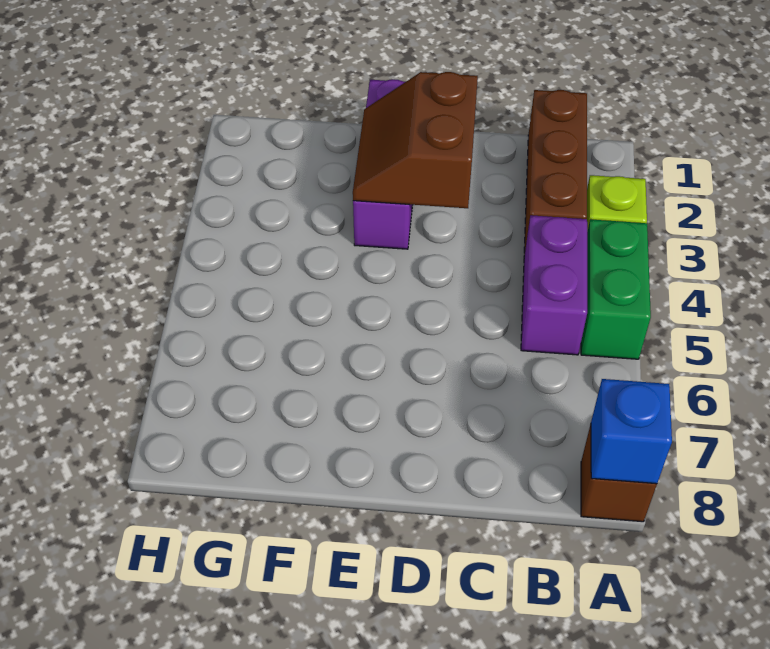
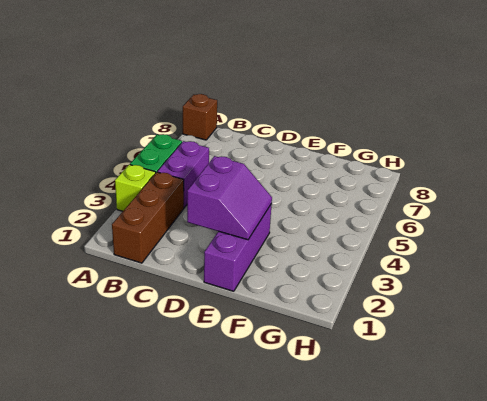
blue brick A8 level 2 -> none
brown slope D2:E3 level 2 top D -> purple slope D2:E3 level 2 top D

